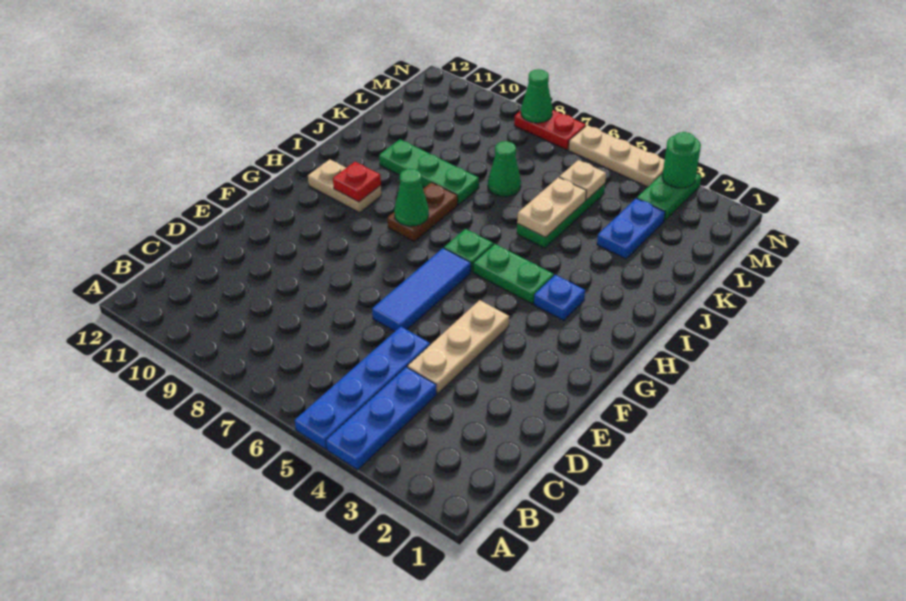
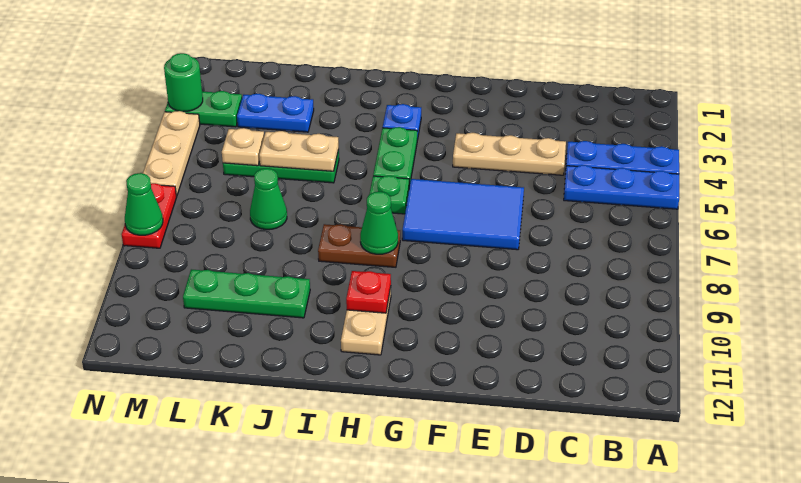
blue plate A5:D5 level 1 -> blue plate A5:C5 level 1
blue tile E6:G6 level 1 -> blue tile E6:G7 level 1
green plate J8:J10 level 1 -> green plate J10:L10 level 1

